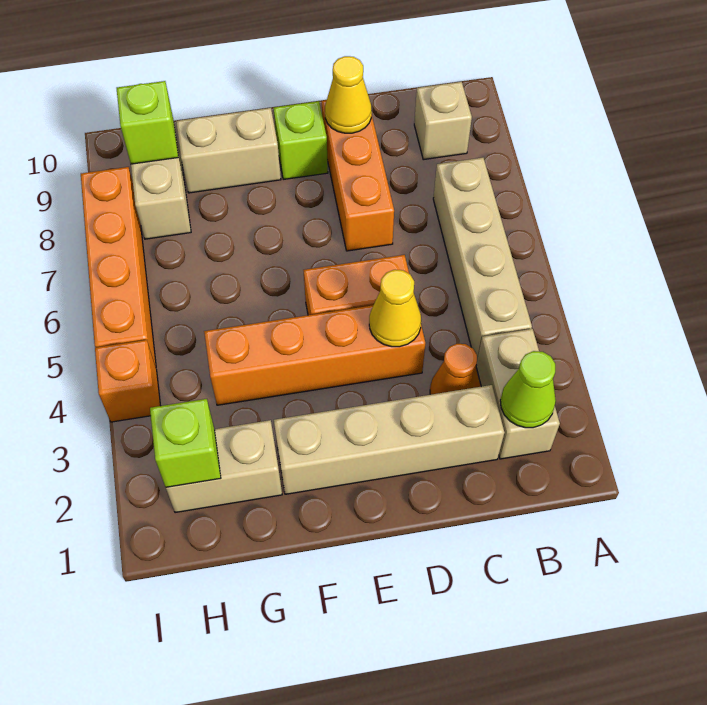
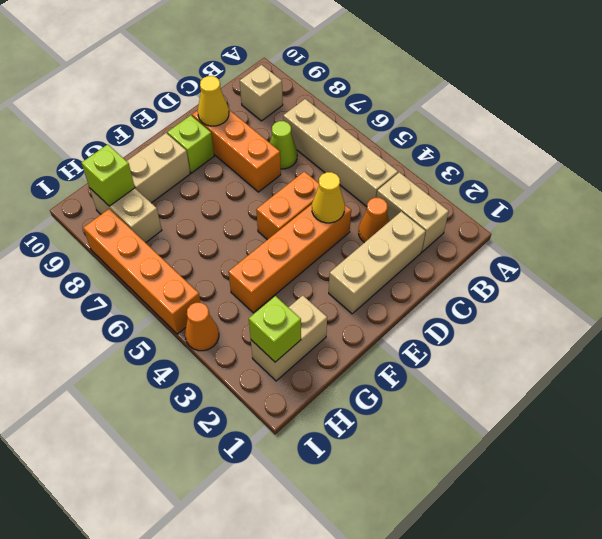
lime cone B2 level 2 -> lime cone C7 level 1
tan brick C2:F2 level 1 -> tan brick C2:E2 level 1
orange brick I4 level 1 -> orange cone I4 level 1

